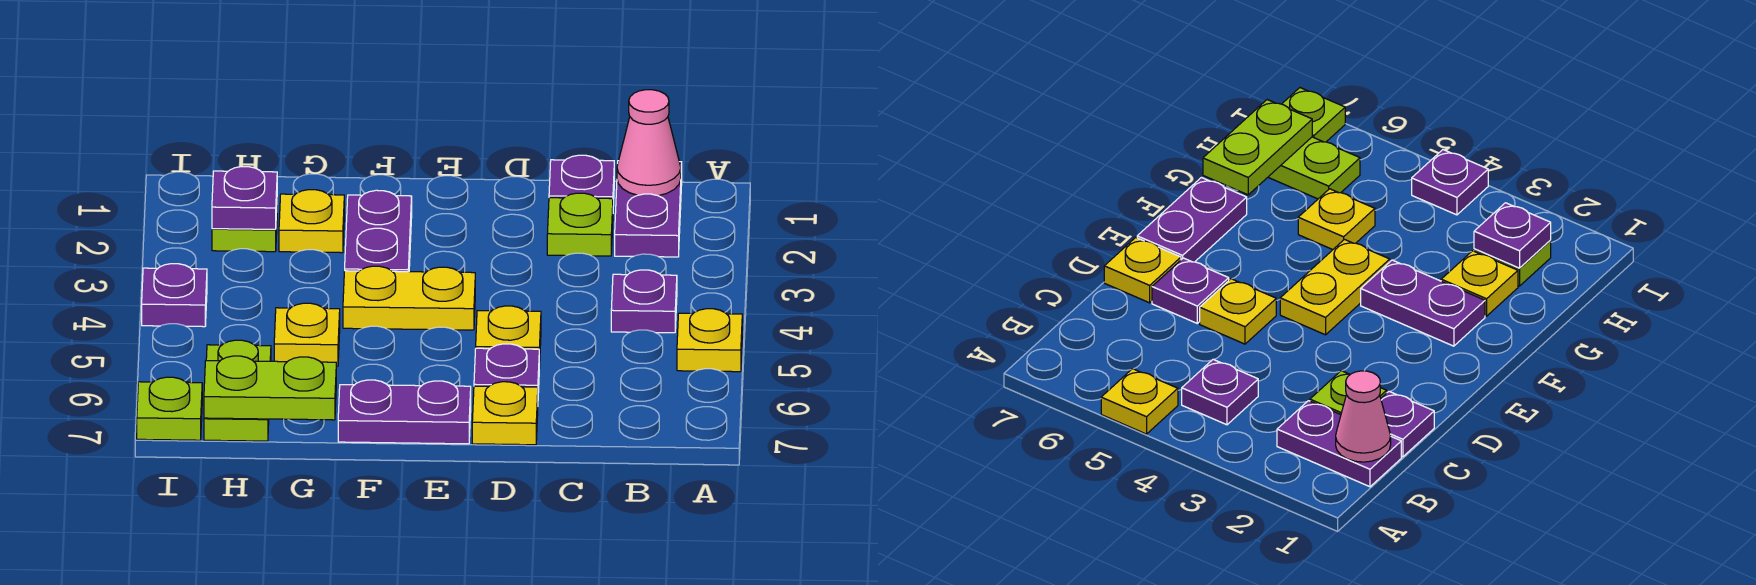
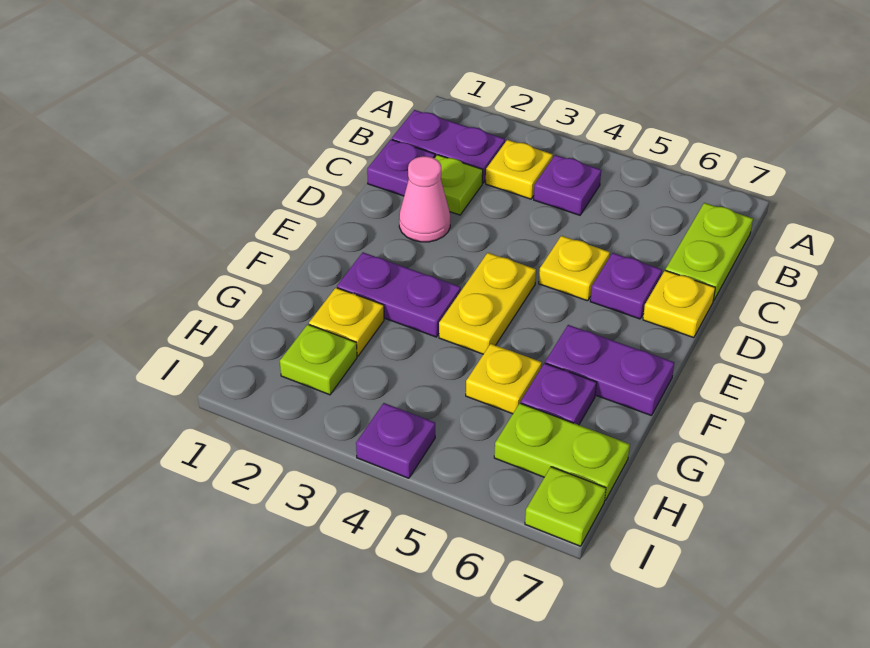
yellow plate A5 level 1 -> yellow plate B3 level 1
pink cone B1 level 2 -> pink cone D2 level 1
purple plate E7:F7 level 1 -> purple plate F6:F7 level 1
lime plate G7:H7 level 2 -> lime plate B7:C7 level 1
purple plate H2 level 2 -> purple plate G6 level 1

